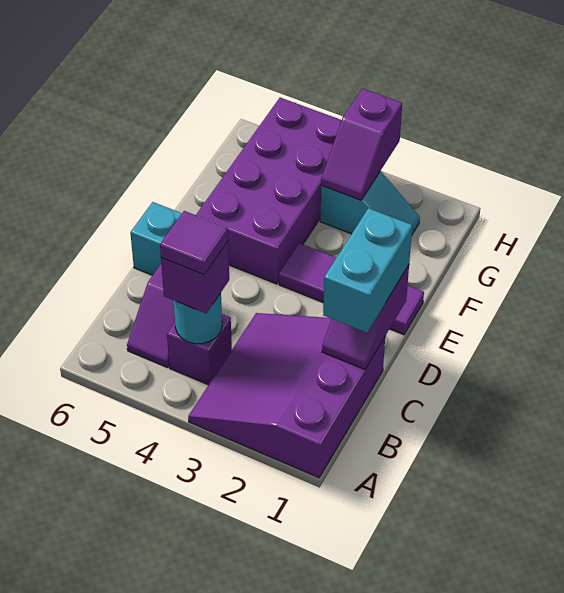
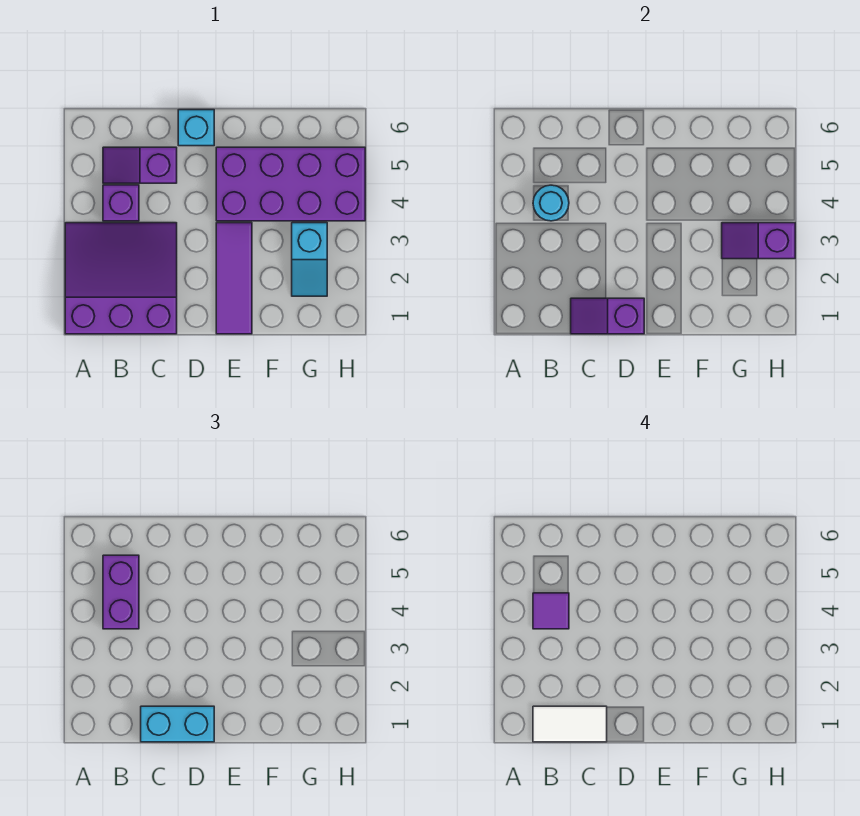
none -> white tile B1:C1 level 4
purple brick B4 level 3 -> purple brick B4:B5 level 3

